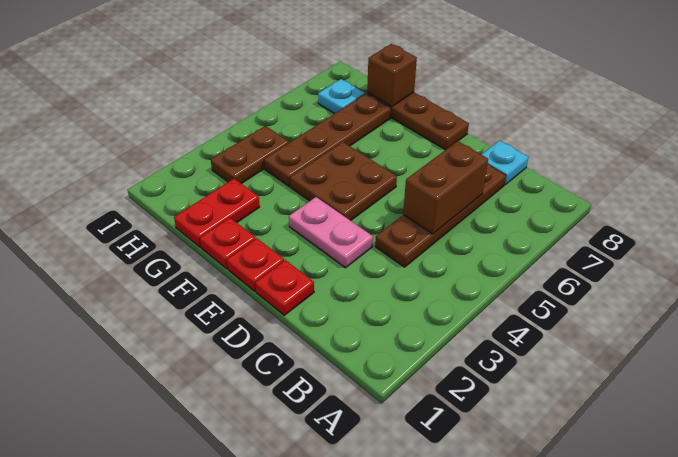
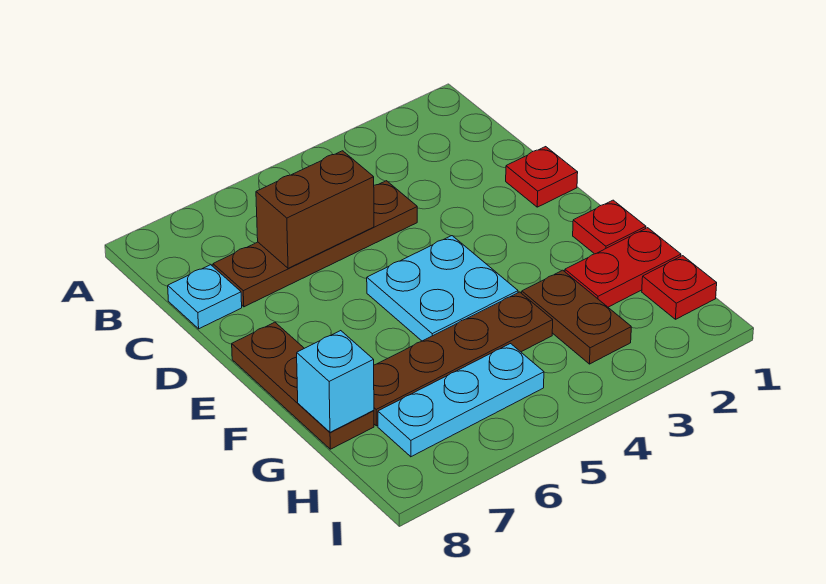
pink plate D3:E3 level 1 -> none
red plate E1 level 1 -> red plate H1 level 1
brown plate E4:F5 level 1 -> cyan plate E4:F5 level 1
brown brick G8 level 2 -> cyan brick G8 level 2
brown plate H3:H4 level 1 -> brown plate G3:H3 level 1
cyan plate H7 level 1 -> cyan plate H5:H7 level 1

